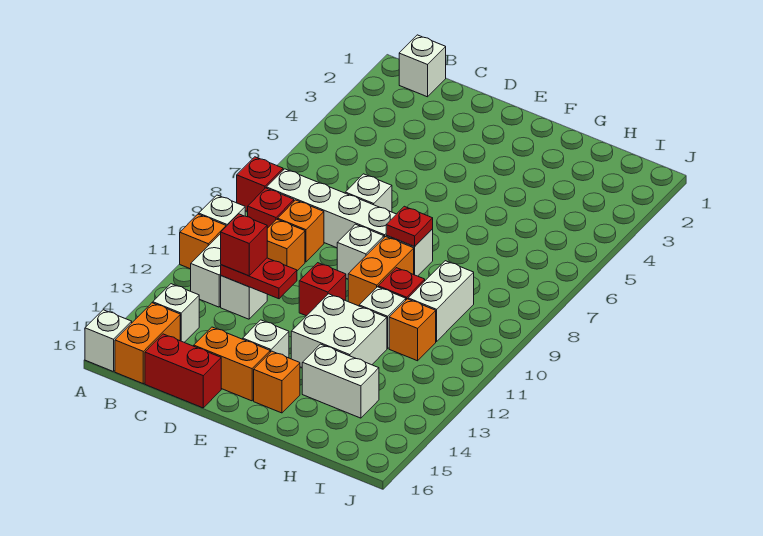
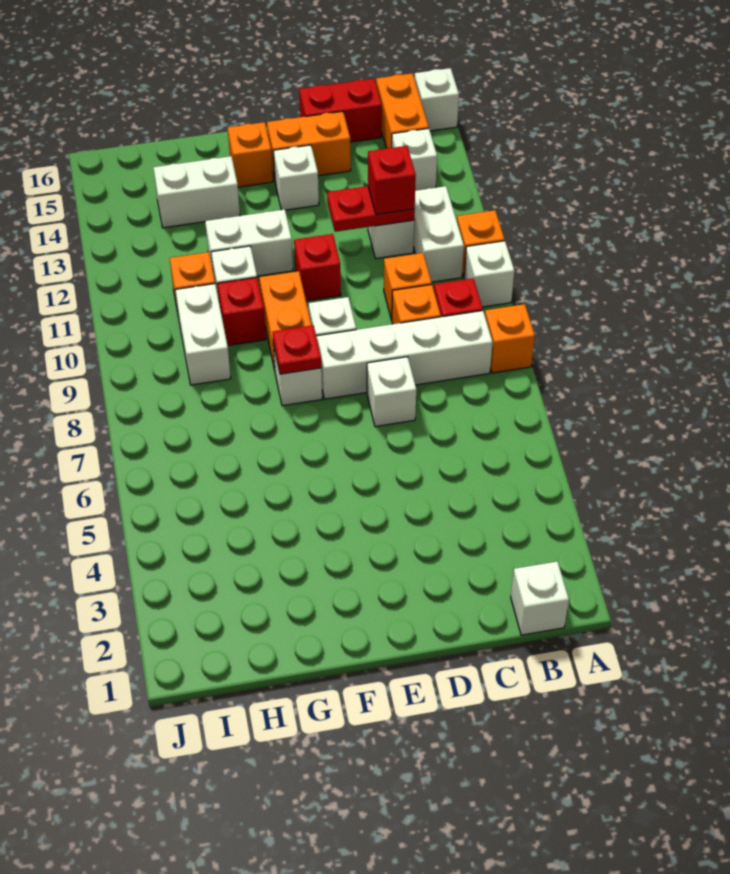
red brick A8 level 1 -> orange brick A8 level 1
white brick F12:G13 level 1 -> white brick F12:G12 level 1

